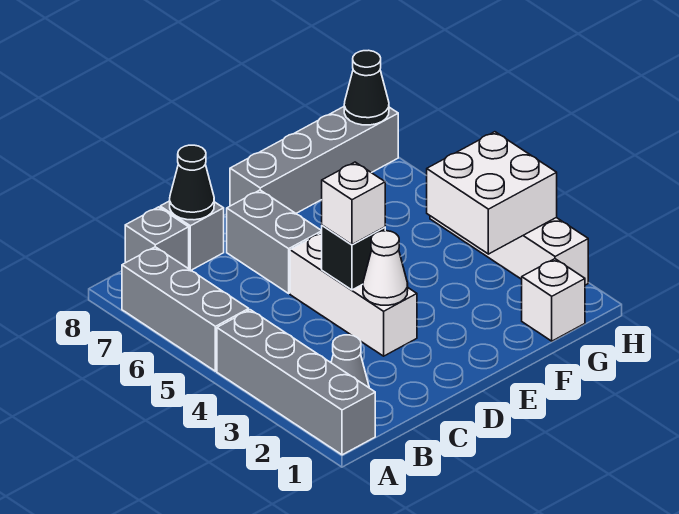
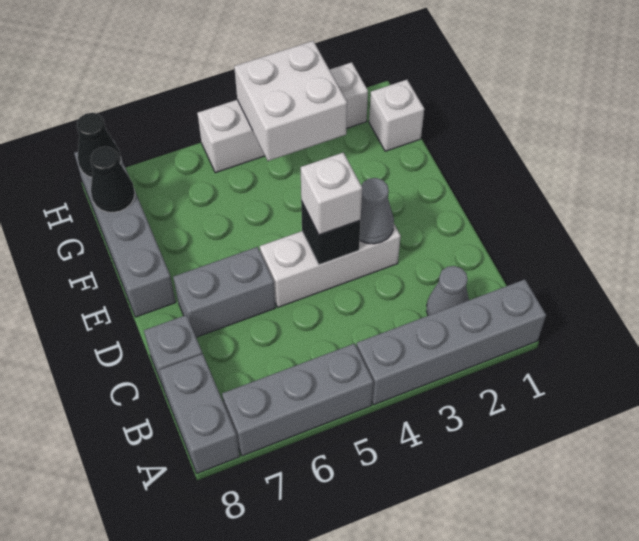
grey brick B8 level 1 -> grey brick A8:B8 level 1
black cone C8 level 2 -> black cone G8 level 2
white cone D3 level 2 -> grey cone D3 level 2

